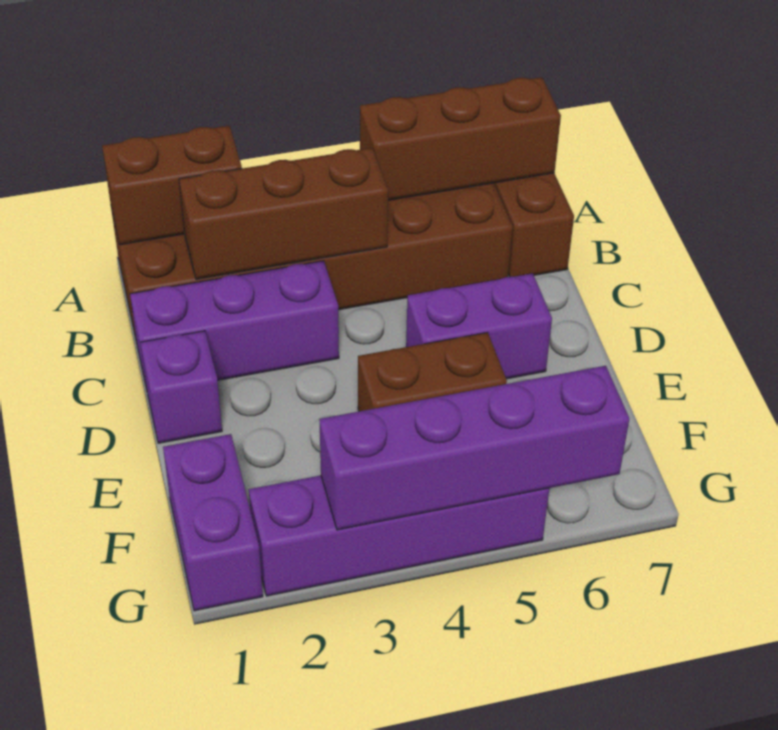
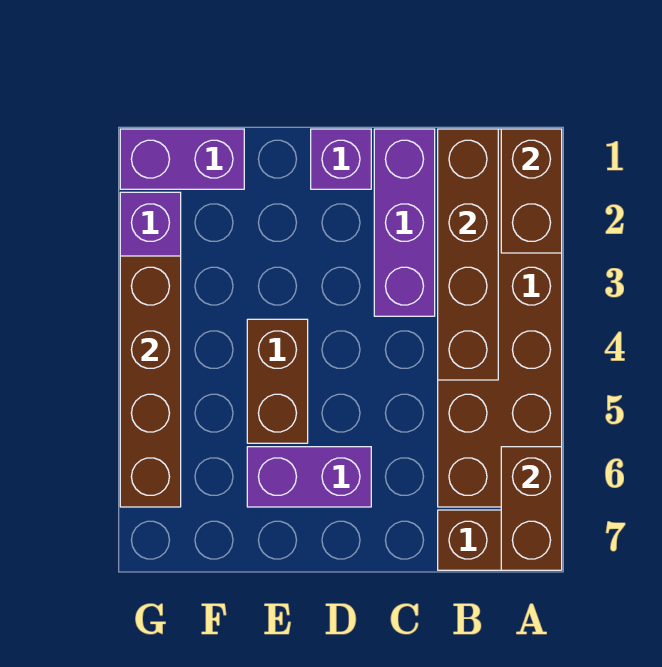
brown brick A5:A7 level 2 -> brown brick A6:A7 level 2
brown brick B2:B4 level 2 -> brown brick B1:B4 level 2
purple brick D5:D6 level 1 -> purple brick D6:E6 level 1
purple brick G3:G6 level 2 -> brown brick G3:G6 level 2

